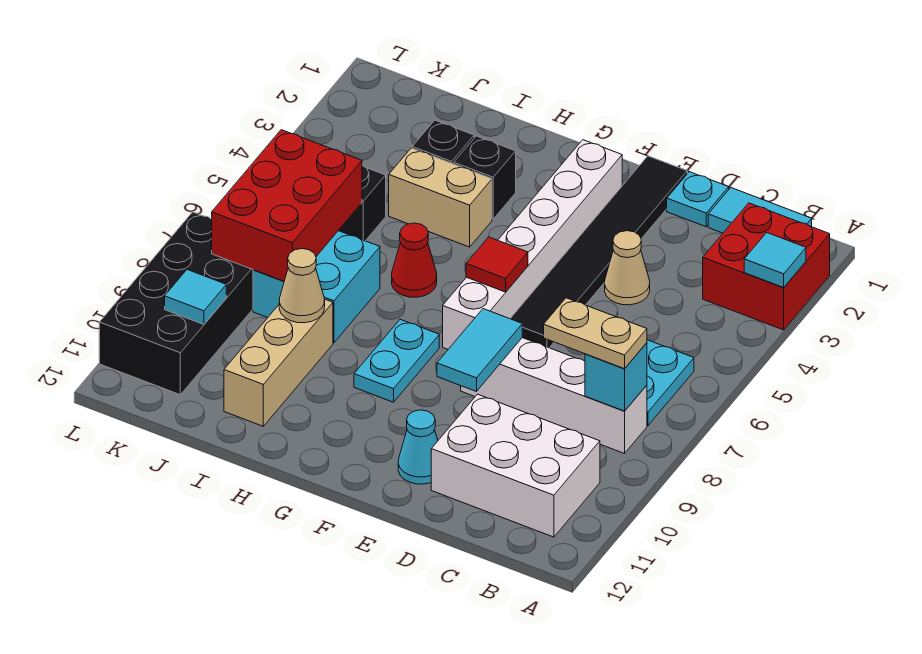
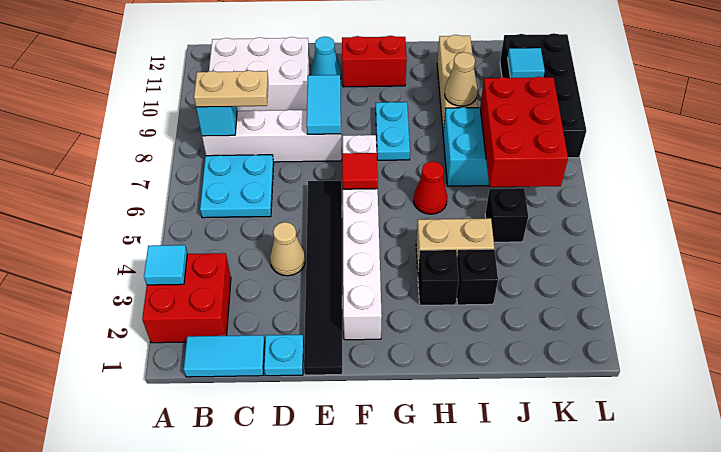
none -> red brick F11:G11 level 1

